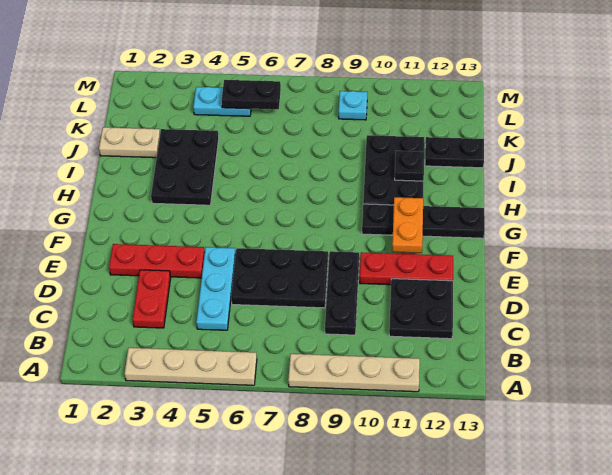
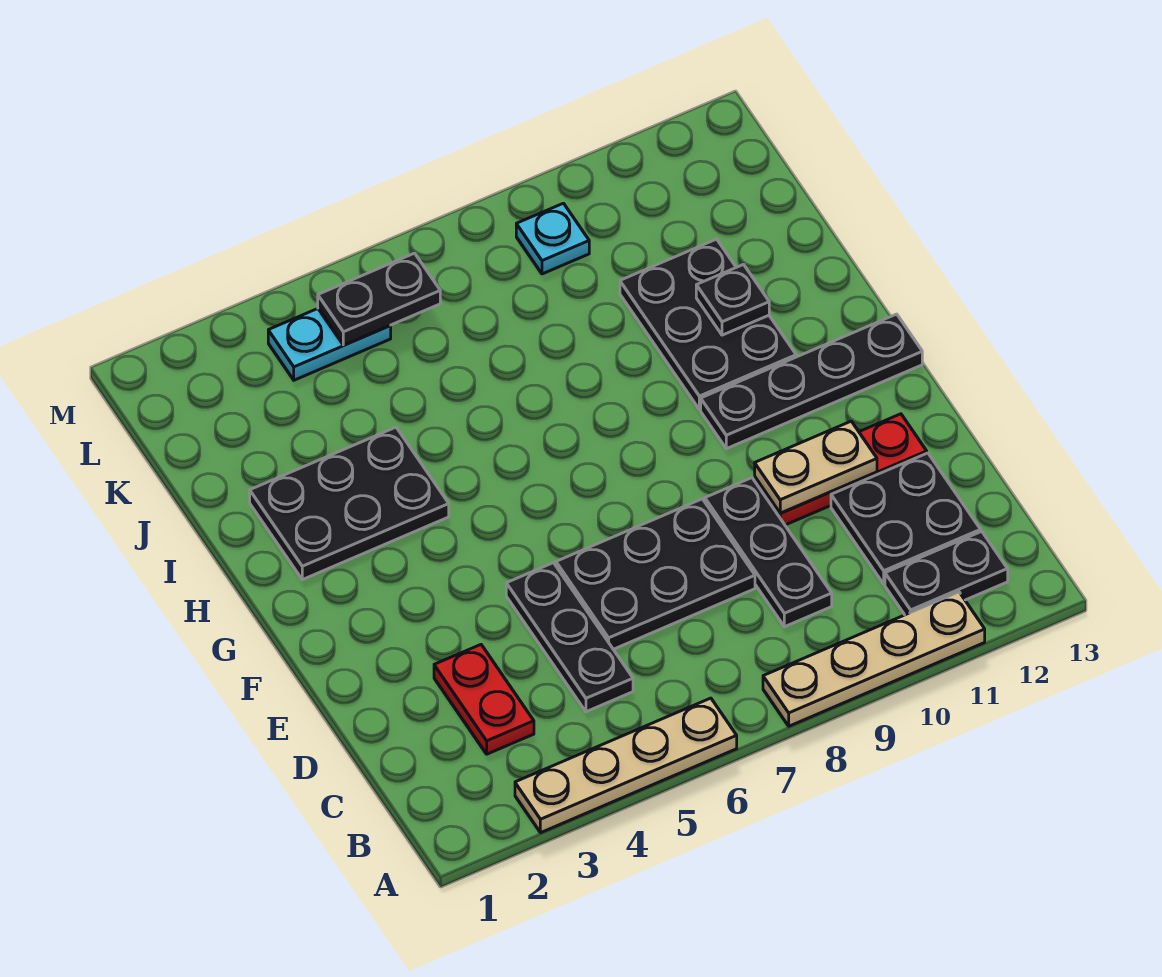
cyan plate C5:E5 level 1 -> black plate C5:E5 level 1
red plate E2:E4 level 1 -> none
orange plate F11:G11 level 2 -> none
black plate H3:J4 level 1 -> black plate H2:I4 level 1
tan plate J1:J2 level 1 -> tan plate E10:E11 level 2
black plate J12:J13 level 1 -> black plate B11:B12 level 1

